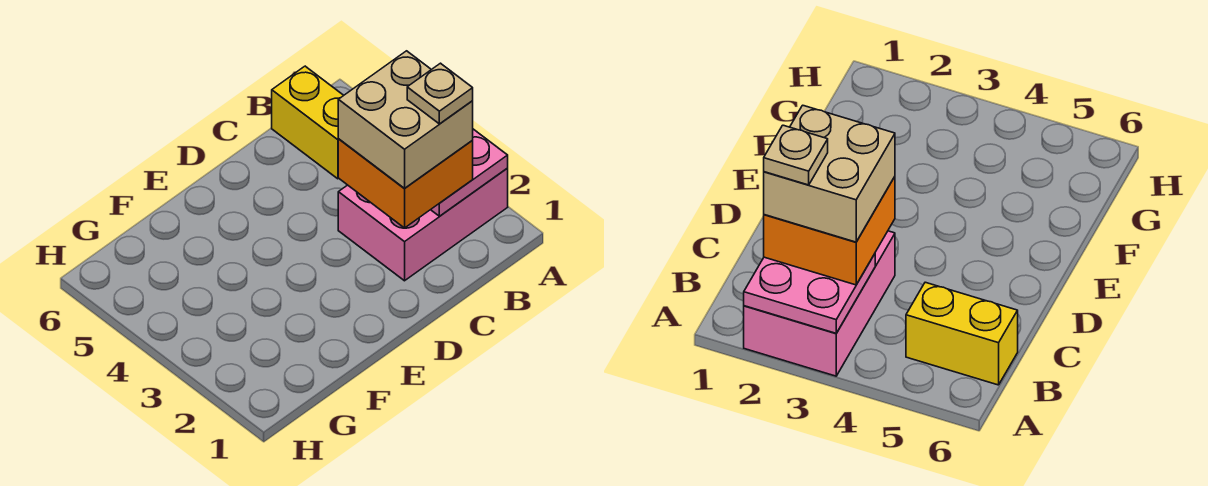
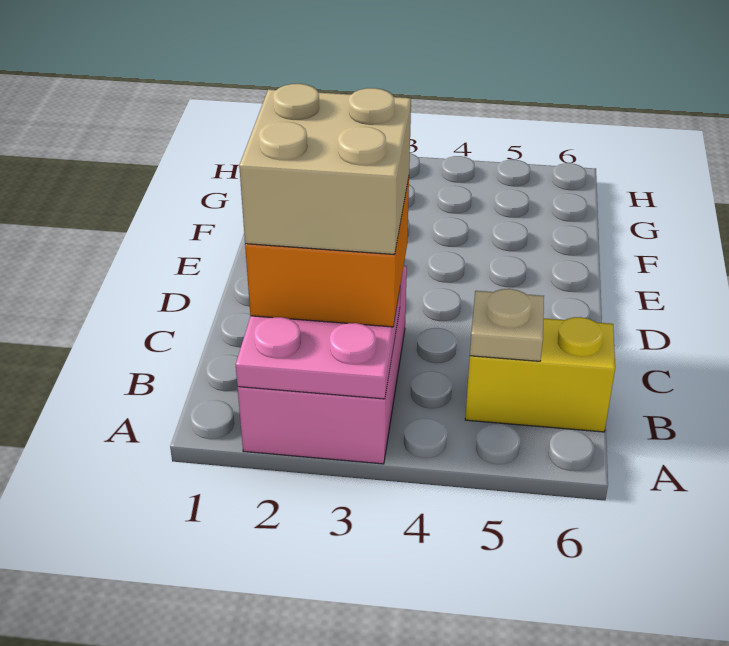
tan plate B2 level 5 -> tan plate B5 level 2

